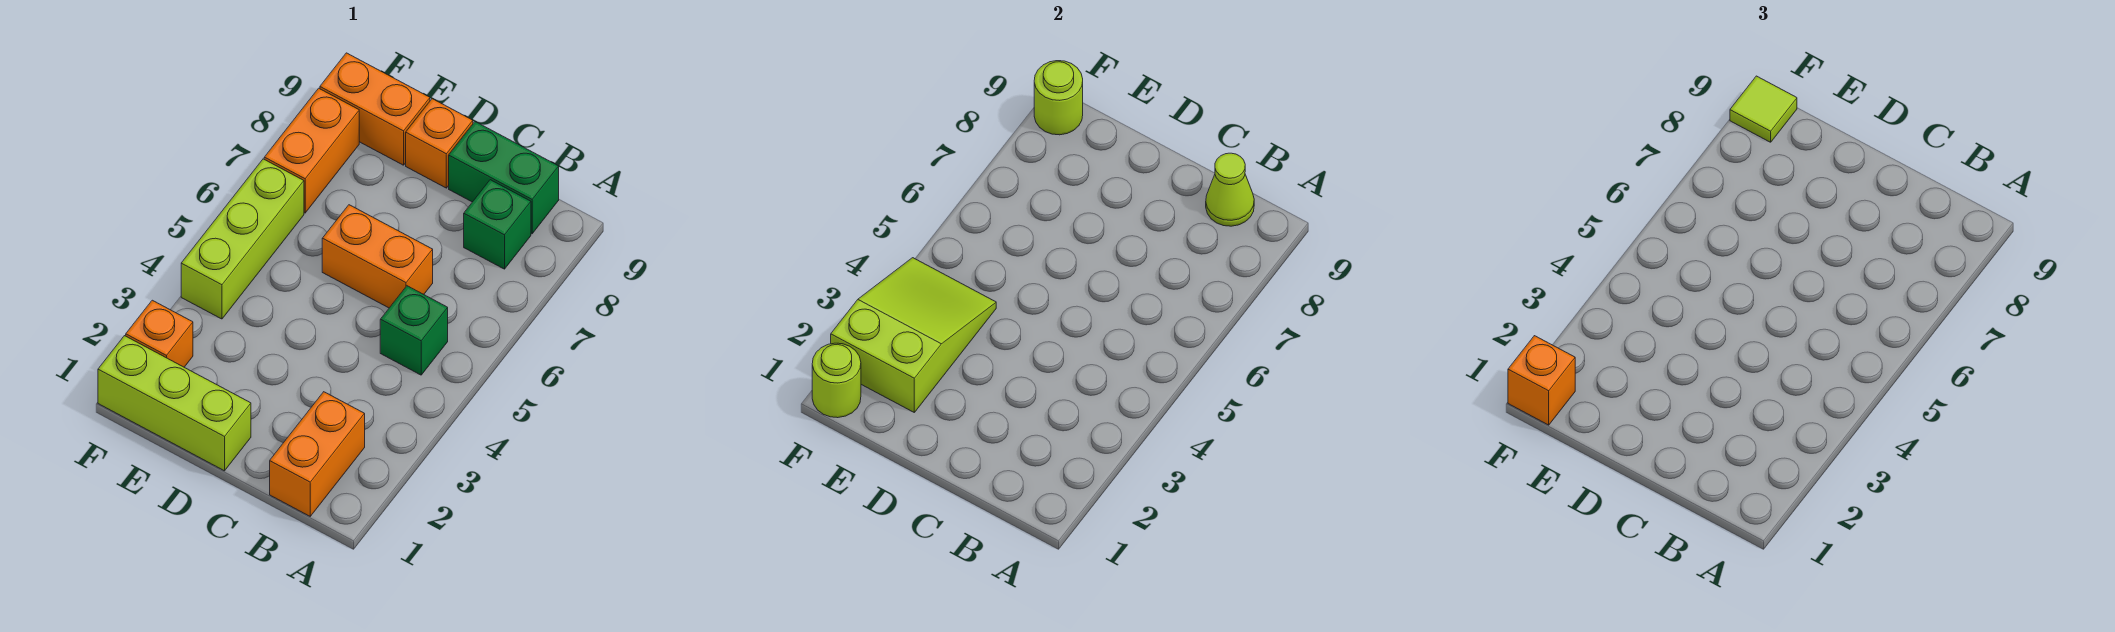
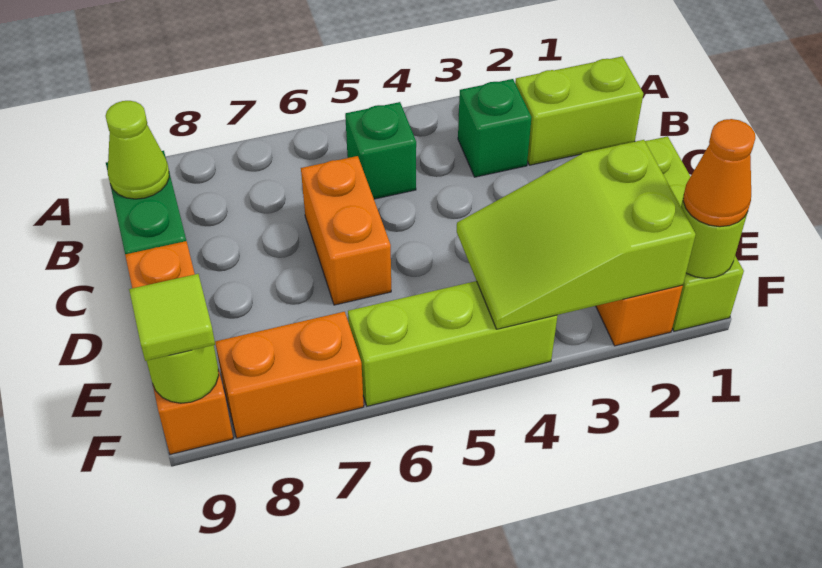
orange brick B1:B2 level 1 -> lime brick B1:B2 level 1
green brick B8 level 1 -> green brick B3 level 1
orange brick F1 level 3 -> orange cone F1 level 3

